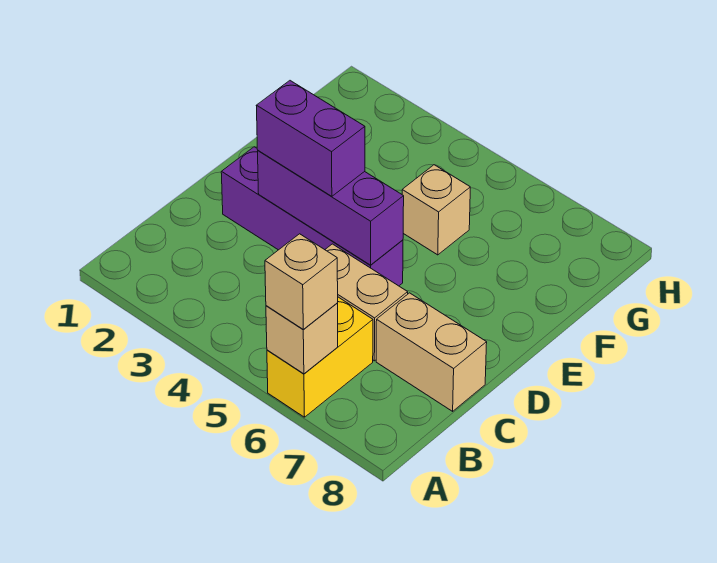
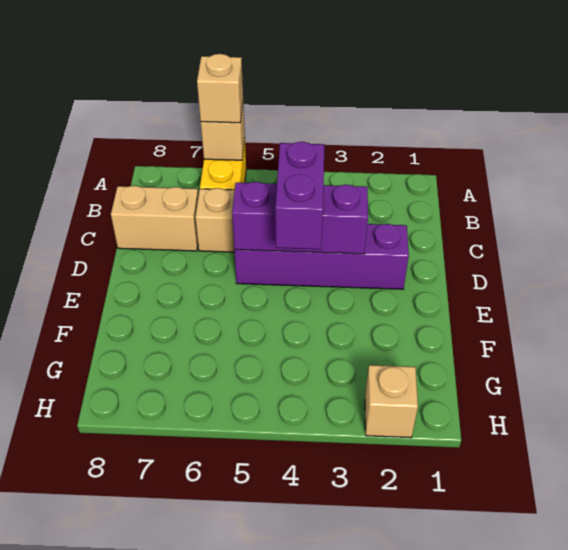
purple brick D3:D4 level 3 -> purple brick D4:E4 level 3
tan brick F5 level 1 -> tan brick H2 level 1

